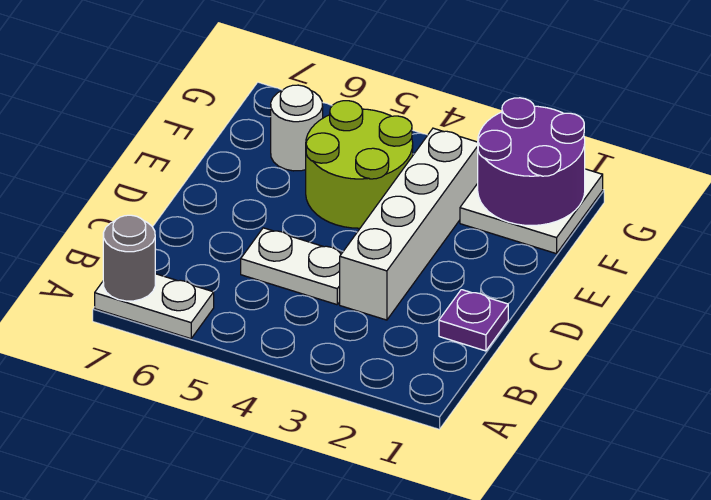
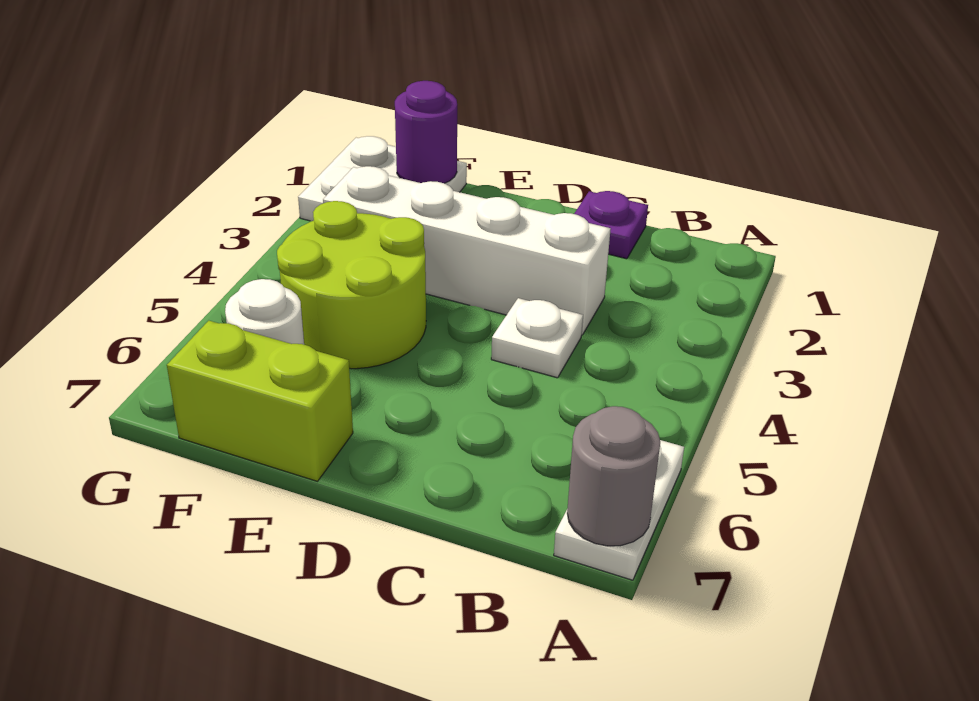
white plate C4:C5 level 1 -> white plate C4 level 1
none -> lime brick E7:F7 level 1
purple round brick F1:G2 level 2 -> purple round brick F1 level 2

